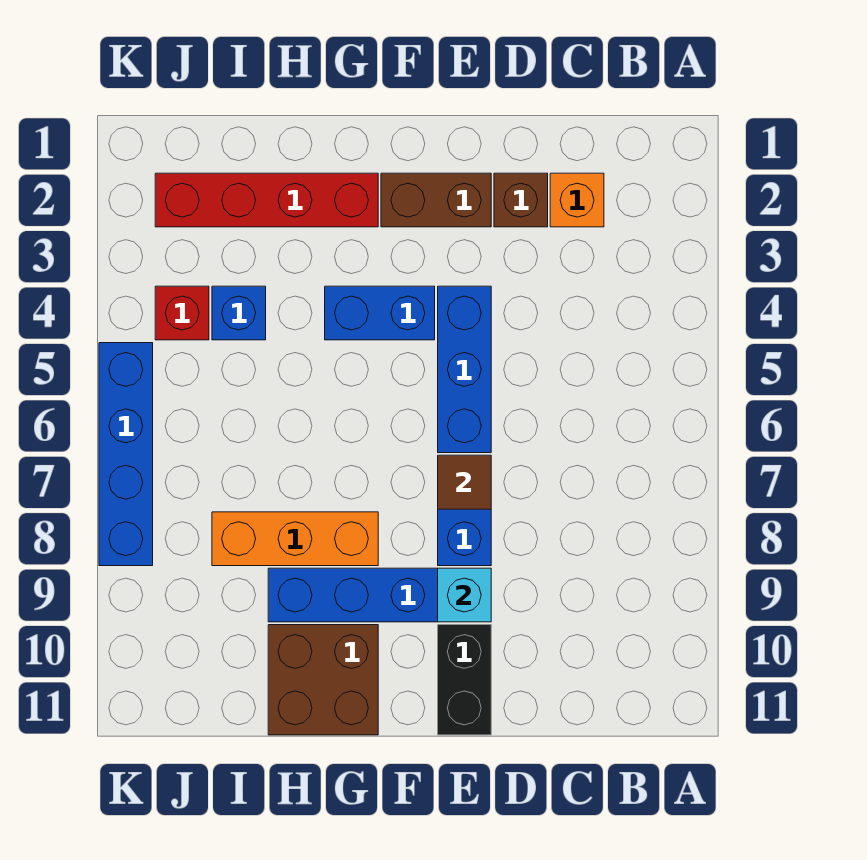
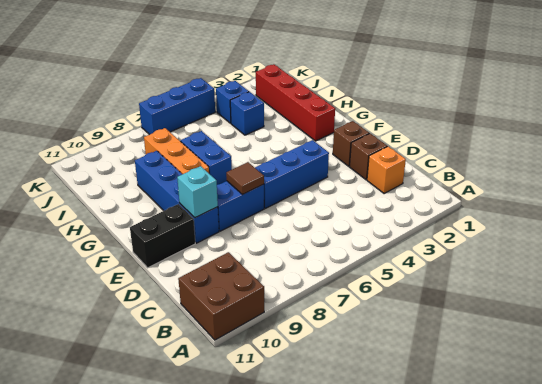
brown brick E2:F2 level 1 -> brown brick E2 level 1
blue brick F4:G4 level 1 -> blue brick G7:H7 level 1
brown brick G10:H11 level 1 -> brown brick A10:B11 level 1
red brick J4 level 1 -> blue brick J4 level 1
blue brick K5:K8 level 1 -> blue brick K5:K7 level 1

